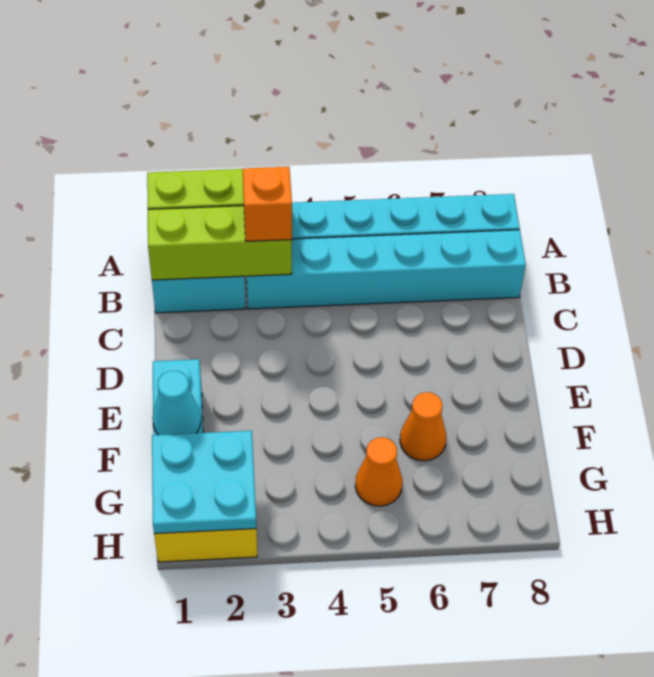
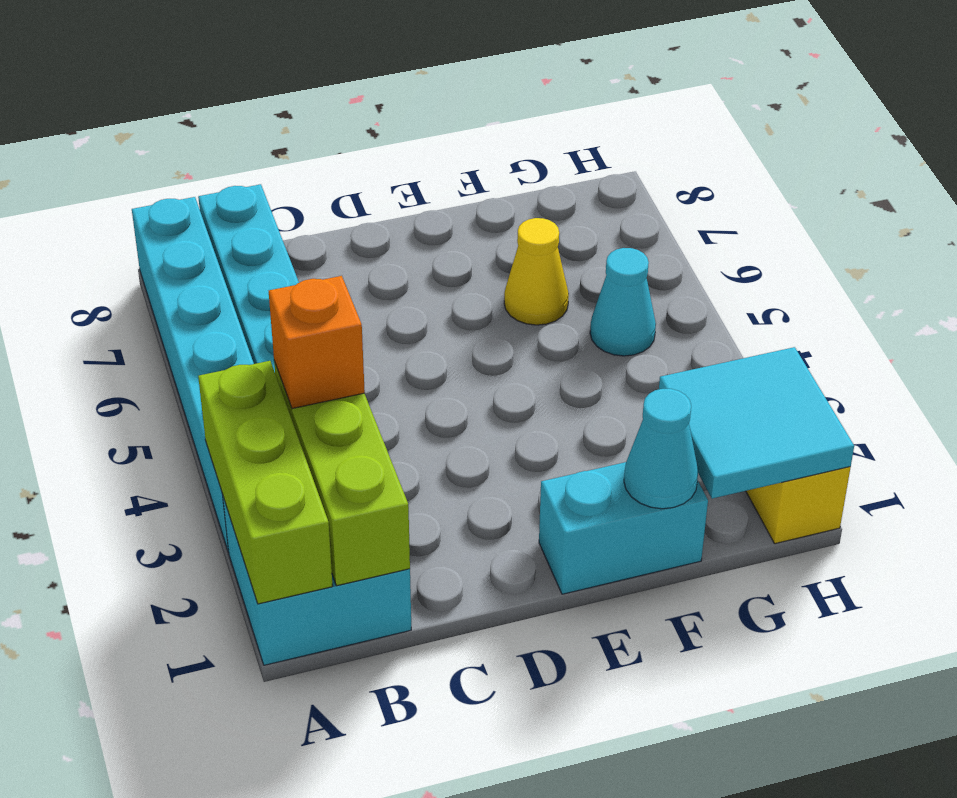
orange cone F6 level 1 -> yellow cone F6 level 1
cyan plate G1:H2 level 2 -> cyan tile G1:H2 level 2
orange cone G5 level 1 -> cyan cone G5 level 1

